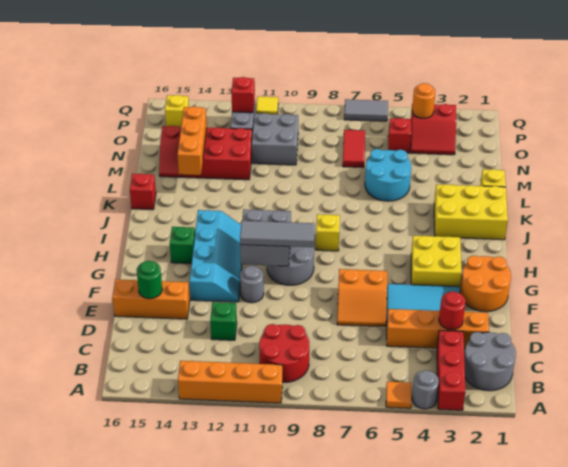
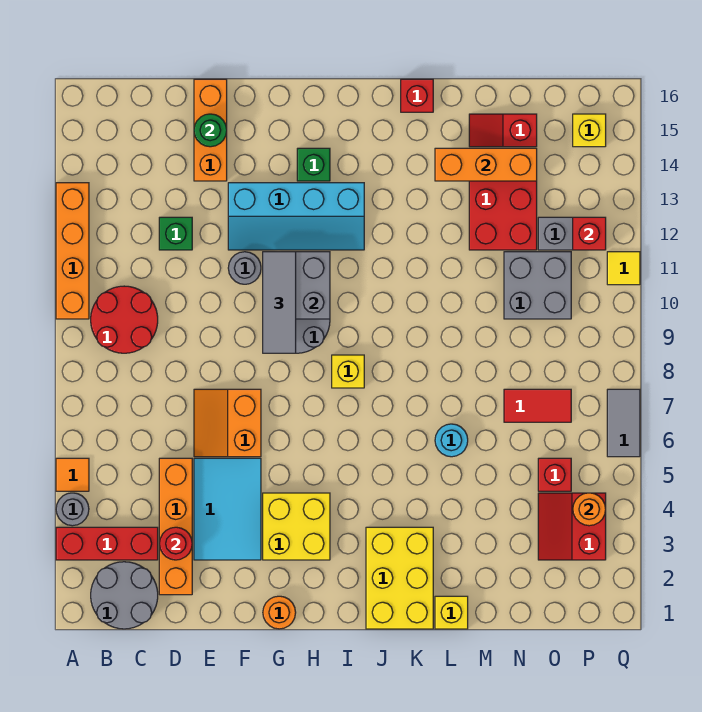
orange round brick F1:G2 level 1 -> orange round brick G1 level 1
cyan round brick L5:M6 level 1 -> cyan round brick L6 level 1

